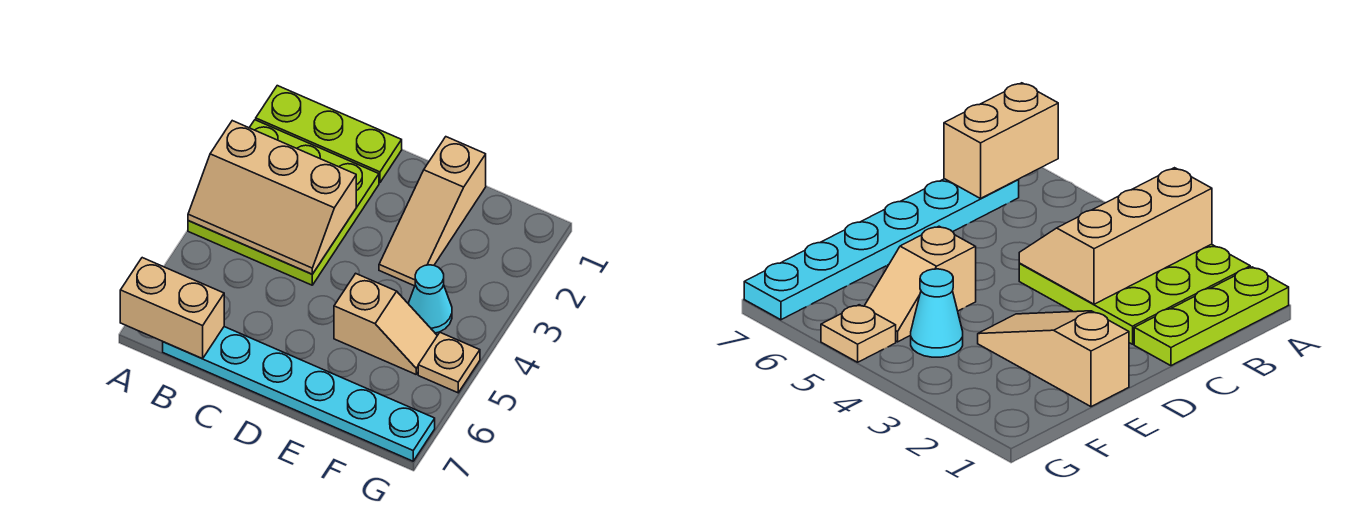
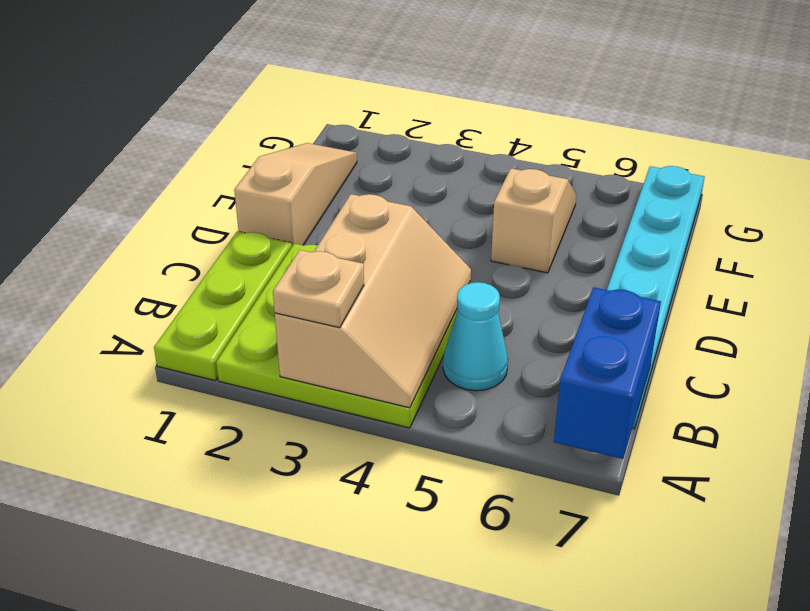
tan brick A7:B7 level 2 -> blue brick A7:B7 level 2
tan slope E1:E3 level 1 top 1 -> tan slope D1:F1 level 1 top D
cyan cone F4 level 1 -> cyan cone B5 level 1
tan plate G5 level 1 -> tan plate A3 level 3

